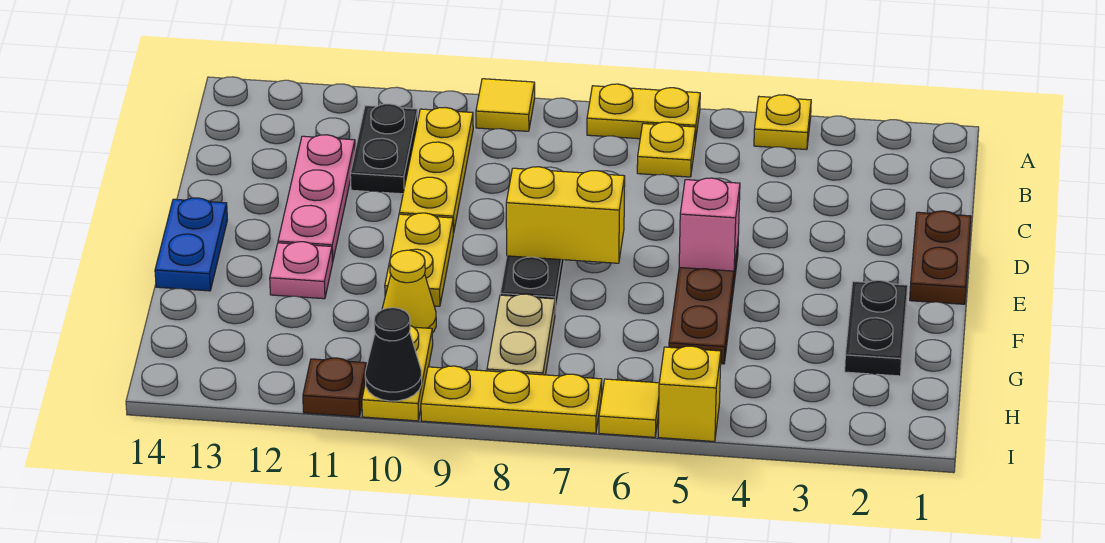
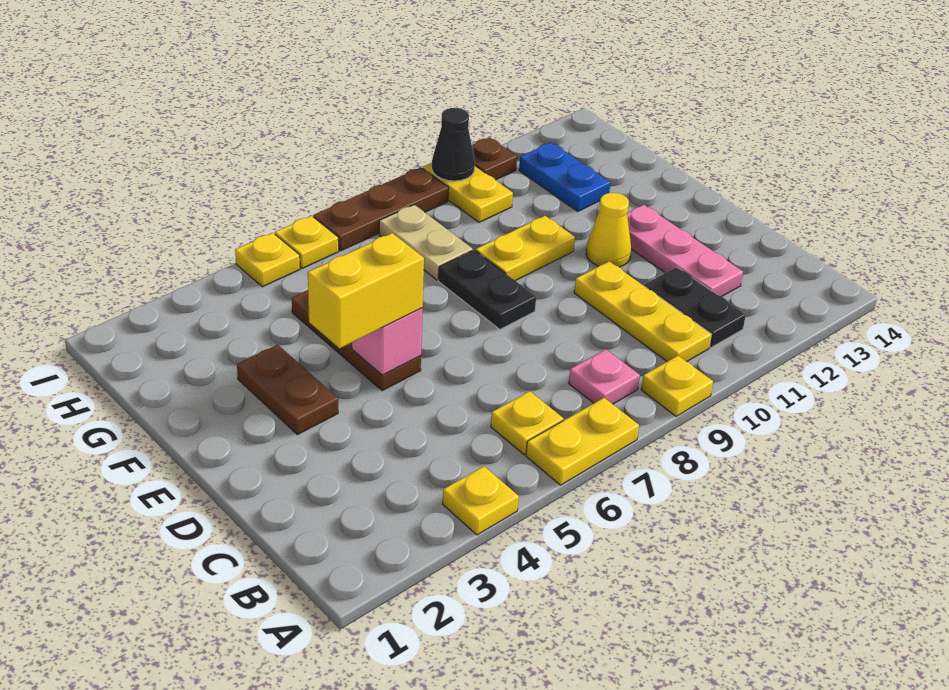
yellow tile A9 level 1 -> yellow plate A9 level 1
brown plate D1:E1 level 1 -> brown plate E3:F3 level 1
yellow brick E7:E8 level 2 -> yellow brick E4:E5 level 3
yellow plate E10:F10 level 1 -> yellow plate F9:F10 level 1
blue plate E14:F14 level 1 -> blue plate G12:H12 level 1
black plate F2:G2 level 1 -> none
pink plate F12 level 1 -> pink plate B8 level 1
yellow cone G10 level 1 -> yellow cone E11 level 1
yellow brick I5 level 1 -> yellow plate I5 level 1
yellow tile I6 level 1 -> yellow plate I6 level 1
yellow plate I7:I9 level 1 -> brown plate I7:I9 level 1

